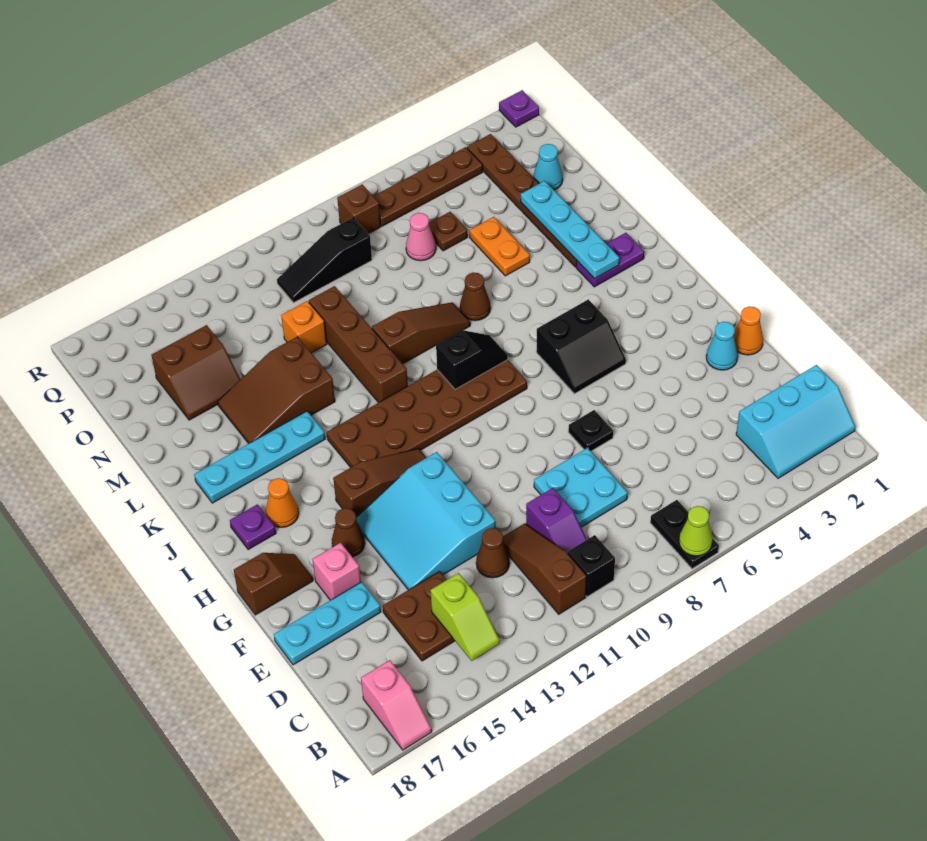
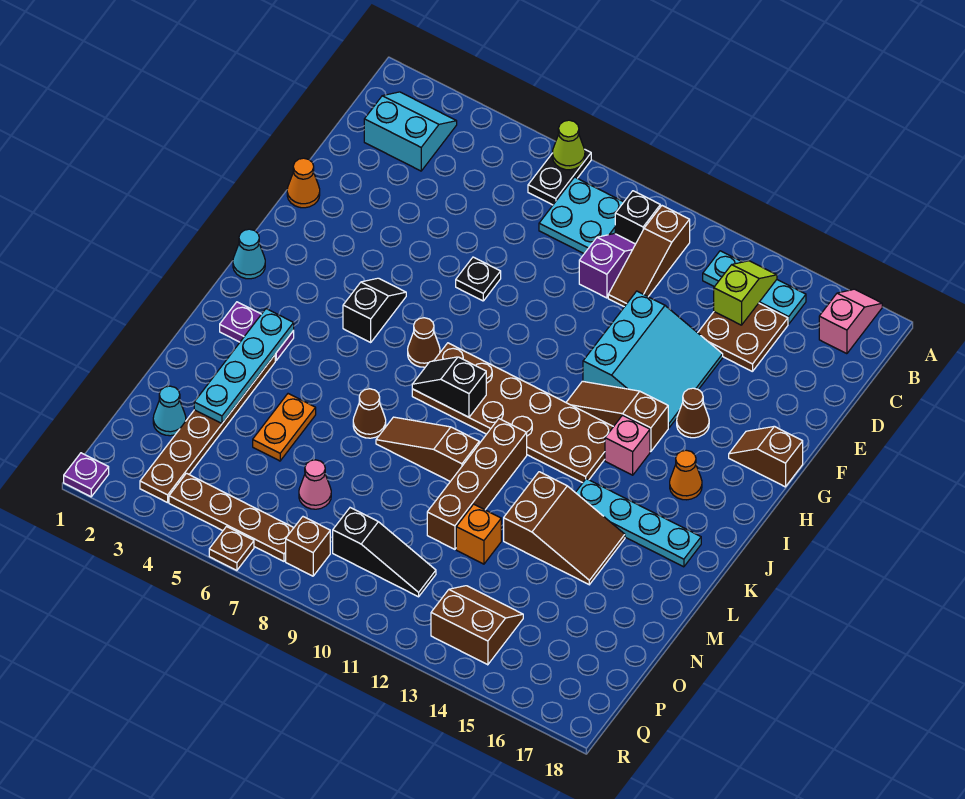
cyan slope B1:C3 level 1 top C -> cyan slope B2:C3 level 1 top C
cyan plate D8:E9 level 1 -> cyan plate B8:C9 level 1
brown cone D12 level 1 -> brown cone I7 level 1
cyan plate E16:E18 level 1 -> cyan plate B13:B15 level 1
cyan cone F2 level 1 -> cyan cone I1 level 1
pink brick F16 level 1 -> pink brick I14 level 1
black slope H5:I6 level 1 top I -> black slope H5:I5 level 1 top I
purple plate I17 level 1 -> none
brown slope N15:O16 level 1 top O -> brown slope P13:Q14 level 1 top Q
brown plate O6 level 1 -> brown plate R6 level 1

